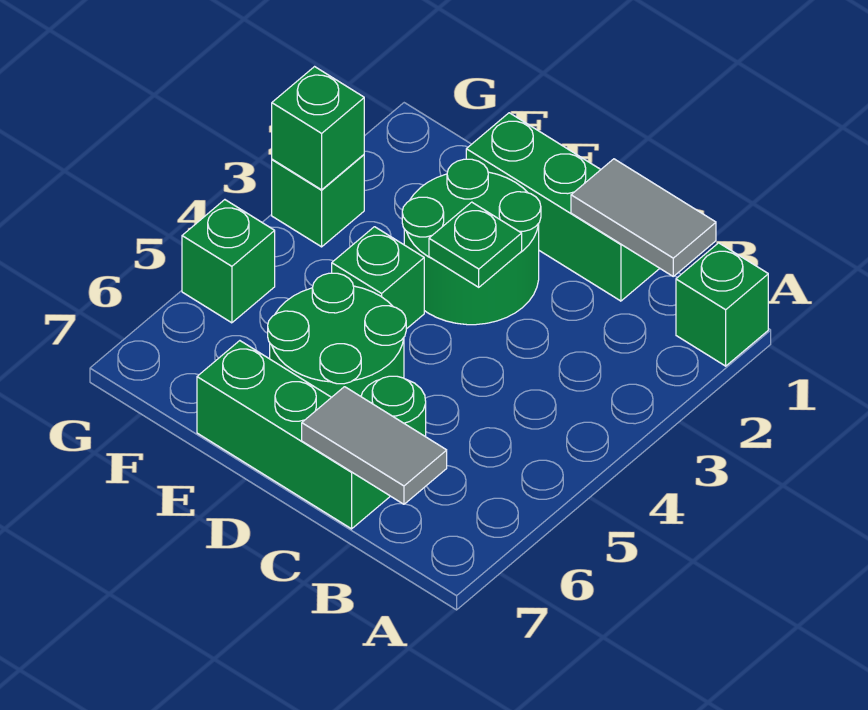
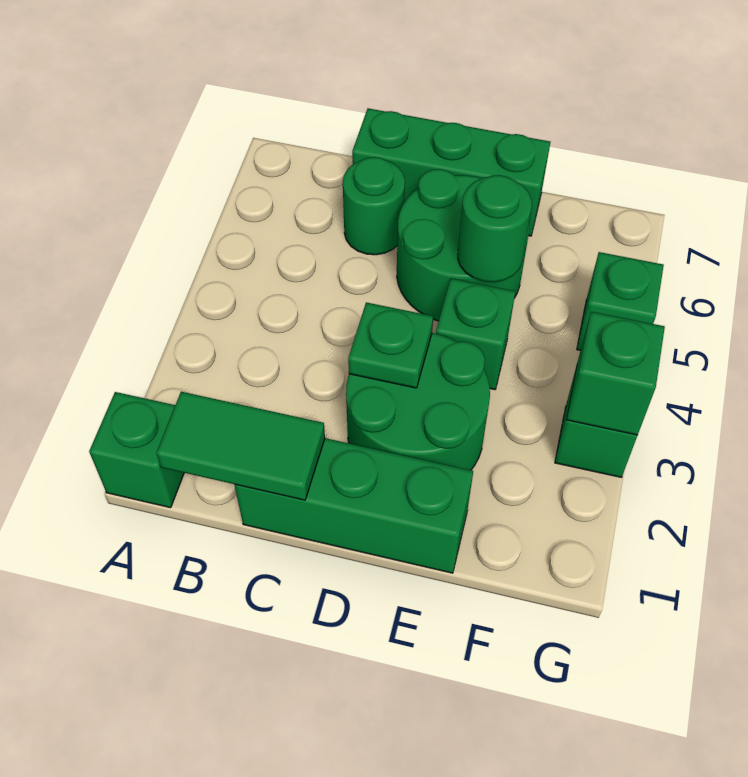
grey tile B1:C1 level 2 -> green tile B1:C1 level 2
grey tile B7:C7 level 2 -> none
none -> green round brick E5 level 2

